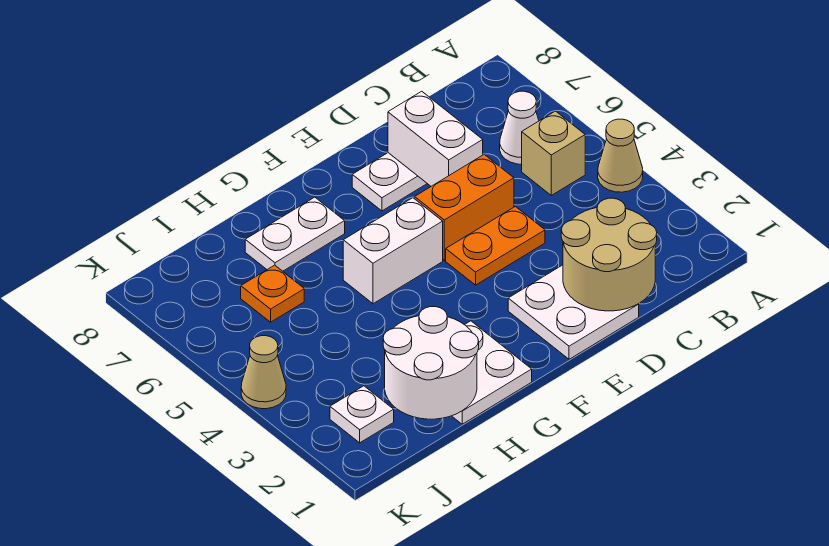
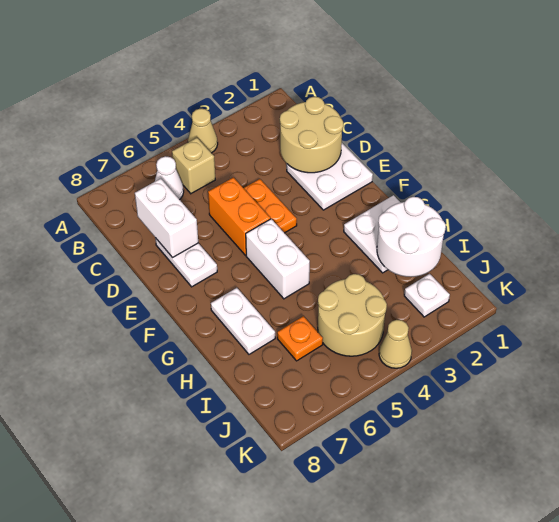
white brick D6:D7 level 2 -> white brick C7:D7 level 2
none -> tan round brick I4:J5 level 1

